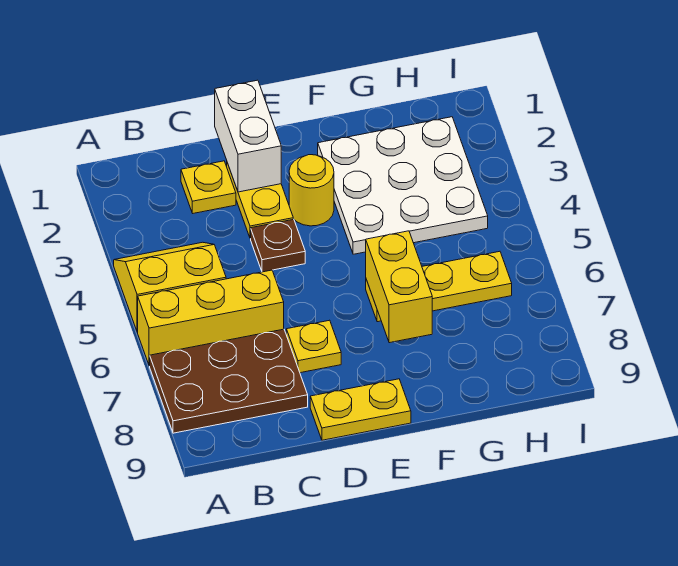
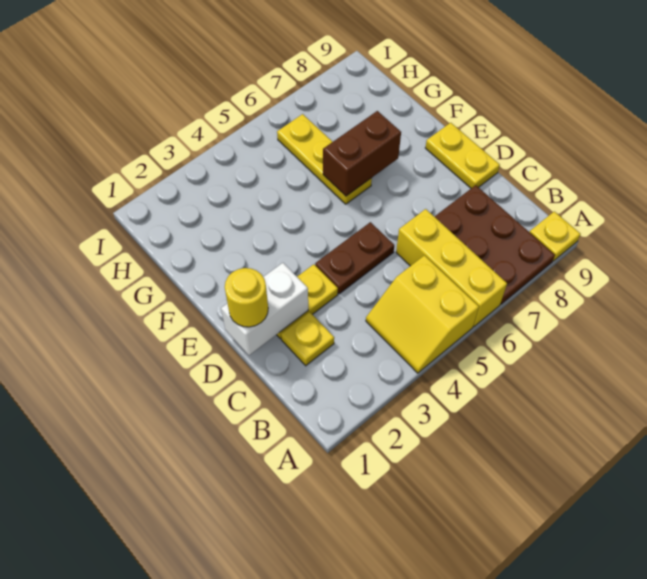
brown plate D4 level 1 -> brown plate D4:D5 level 1
yellow plate D7 level 1 -> yellow plate A9 level 1
yellow round brick E3 level 1 -> yellow round brick D1 level 3
white plate F2:H4 level 1 -> none
yellow brick F6:F7 level 2 -> brown brick F6:F7 level 2

